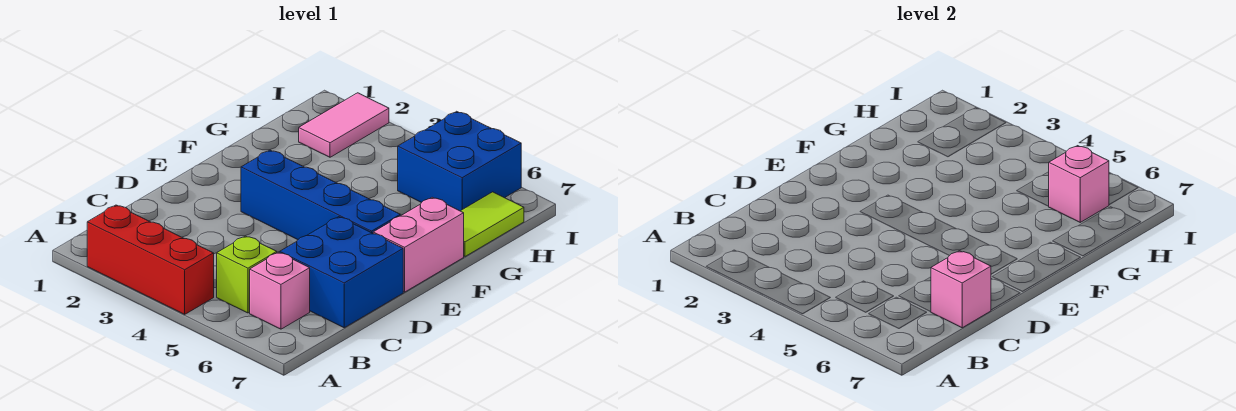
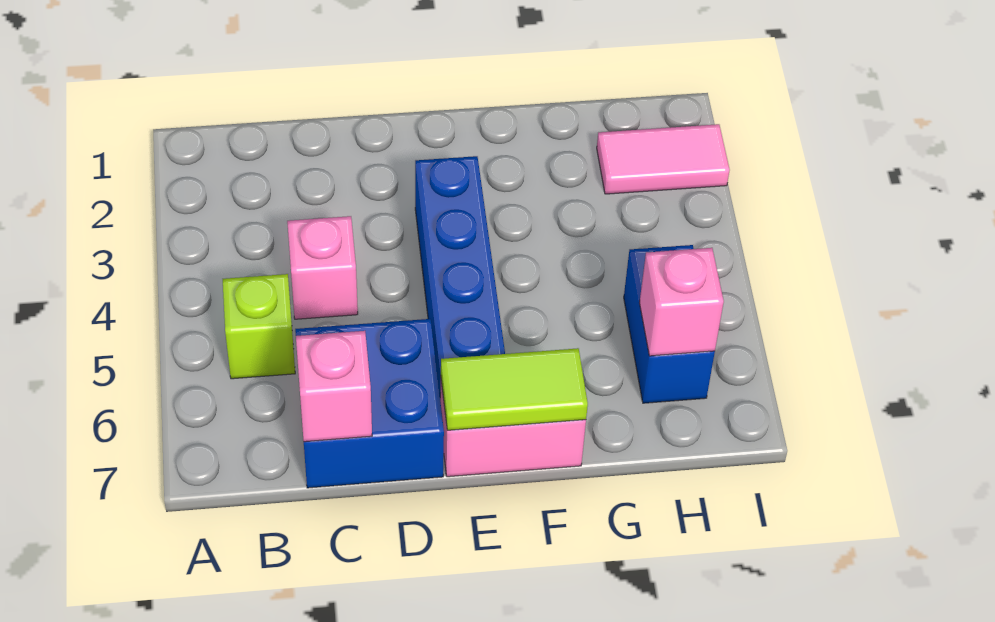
red brick A2:A4 level 1 -> none
pink brick B6 level 1 -> pink brick C4 level 1
lime tile G7:H7 level 1 -> lime tile E7:F7 level 2
blue brick H5:I6 level 1 -> blue brick H5:H6 level 1

